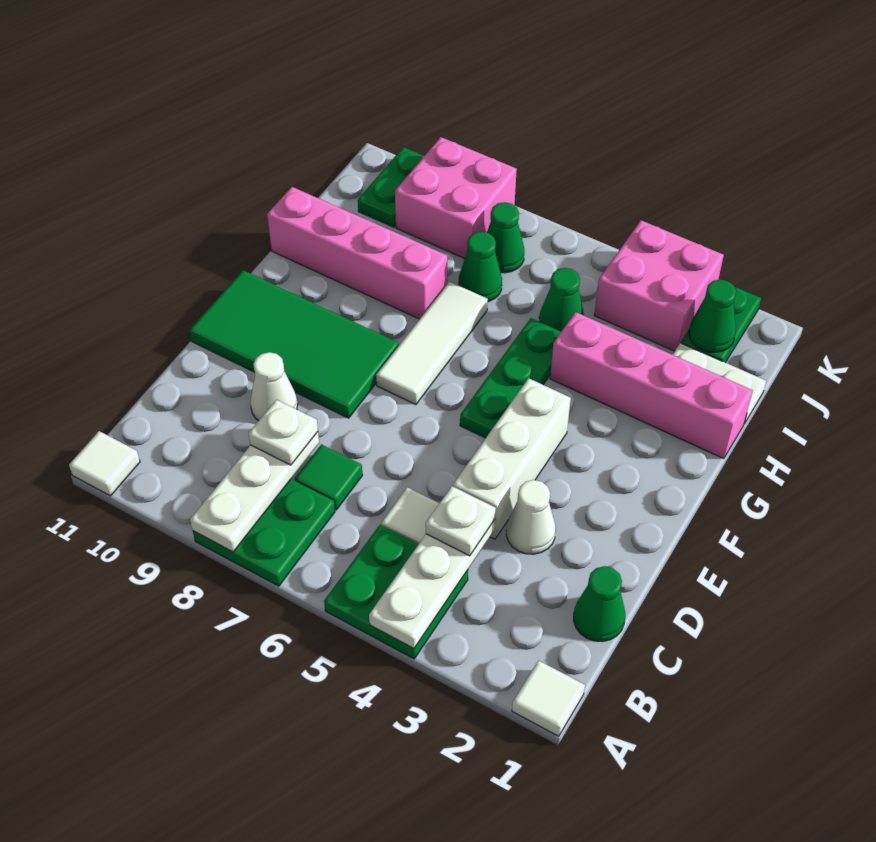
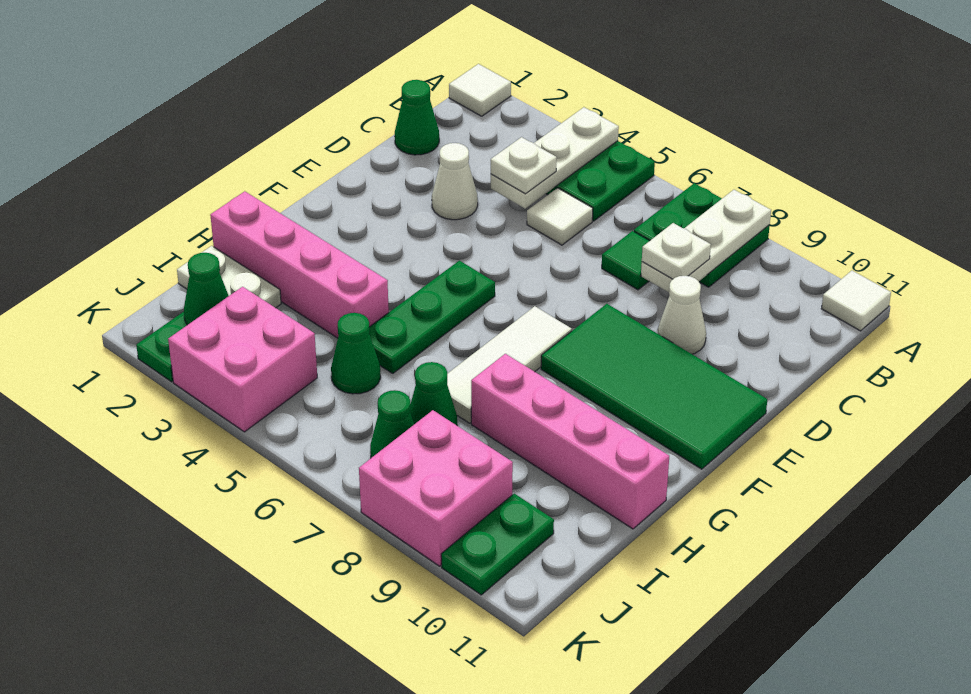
white brick D4:F4 level 1 -> none

